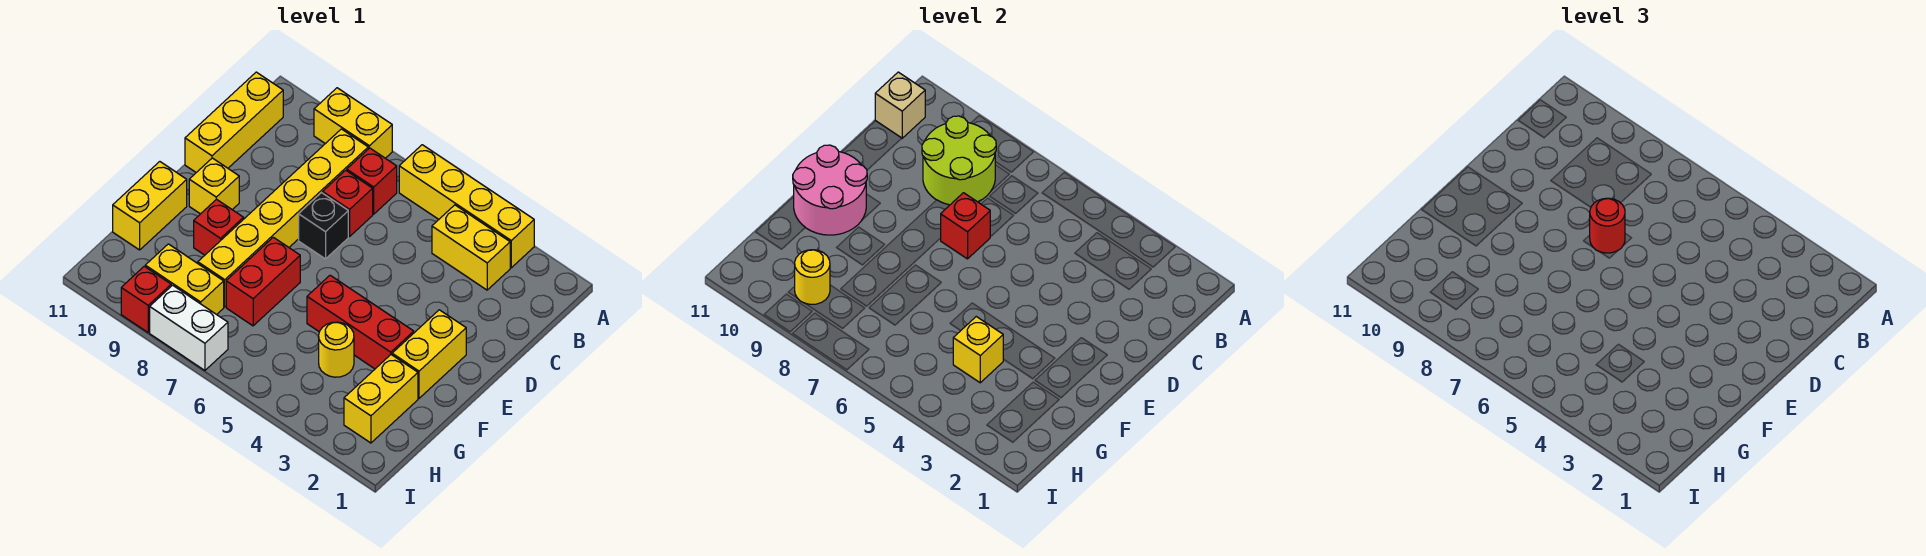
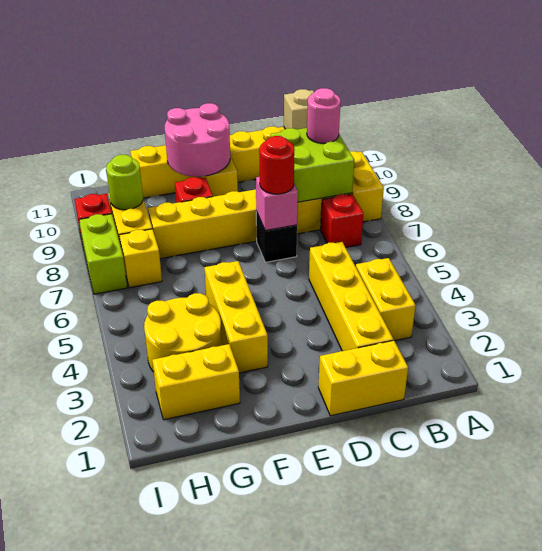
yellow brick A3:A6 level 1 -> yellow brick C2:C5 level 1
lime round brick B8:C9 level 2 -> lime brick B8:C9 level 2
none -> pink round brick B9 level 3
red brick C7 level 1 -> none
red brick D7 level 2 -> pink brick D7 level 2
yellow brick E2:F2 level 1 -> yellow brick C1:D1 level 1
red brick F3:F5 level 1 -> yellow brick F3:F5 level 1
red brick F7:G7 level 1 -> none
yellow round brick G4 level 1 -> yellow round brick G3:H4 level 1
yellow brick G4 level 2 -> yellow brick H7 level 1
yellow round brick H9 level 2 -> lime round brick H9 level 2
white brick I7:I8 level 1 -> lime brick I7:I8 level 1

